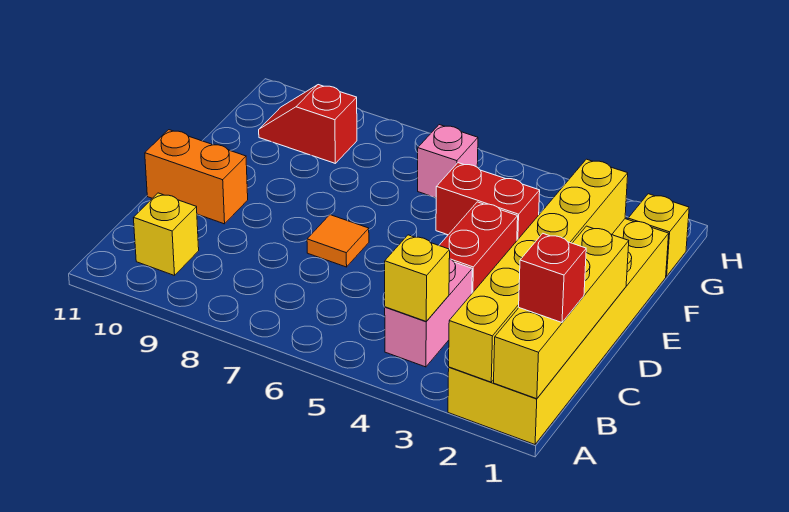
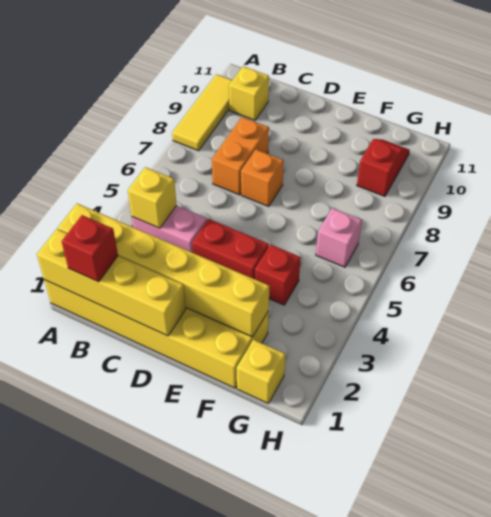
none -> yellow tile A8:A10 level 1
orange tile D7 level 1 -> orange brick D7 level 1
orange brick D10:D11 level 1 -> orange brick C7:C8 level 1
red brick F4:F5 level 1 -> red brick F4 level 1

